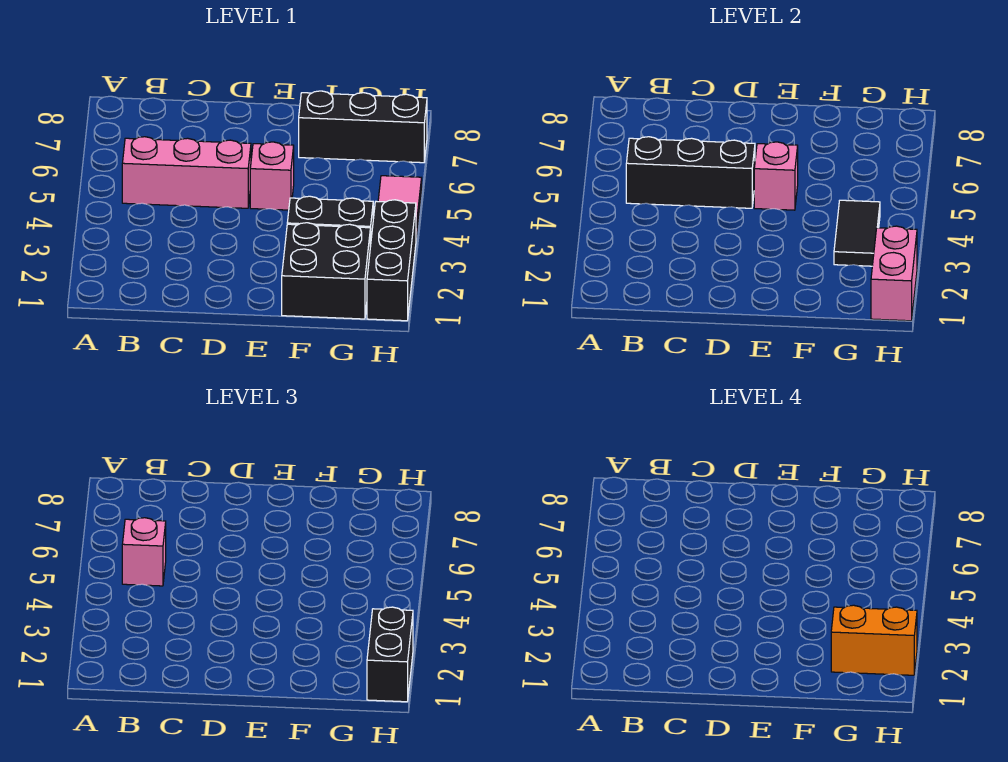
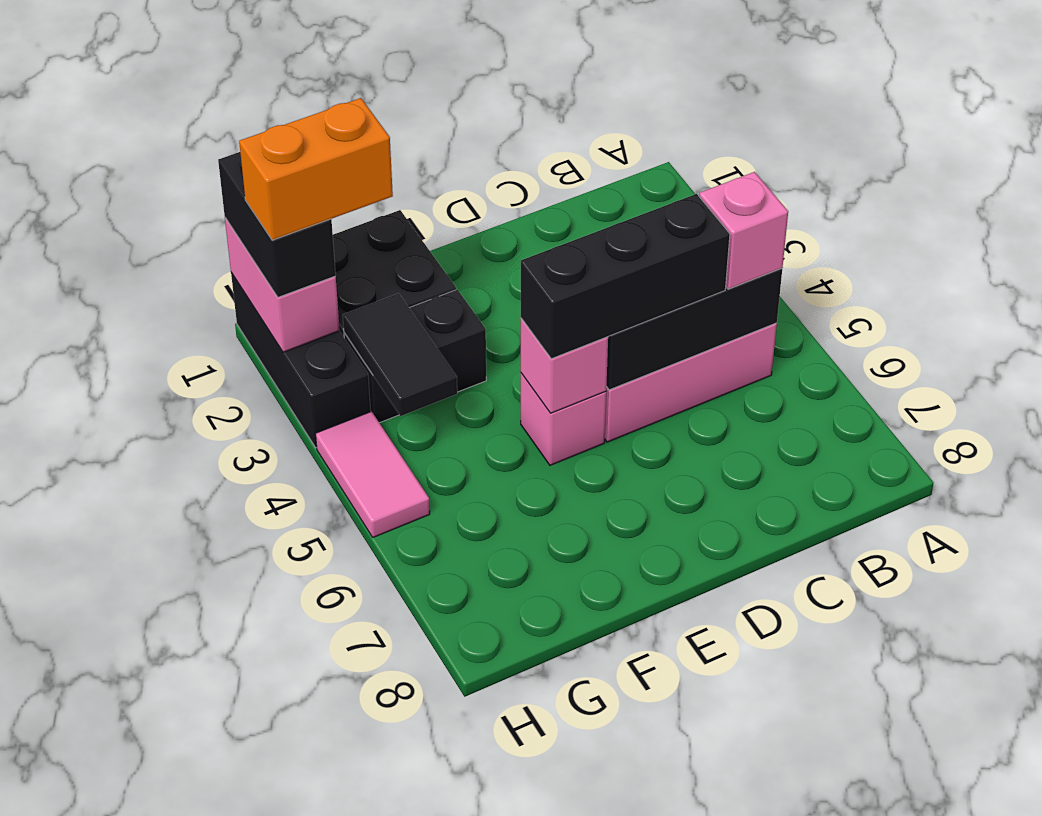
black brick F7:H7 level 1 -> black brick C5:E5 level 3

